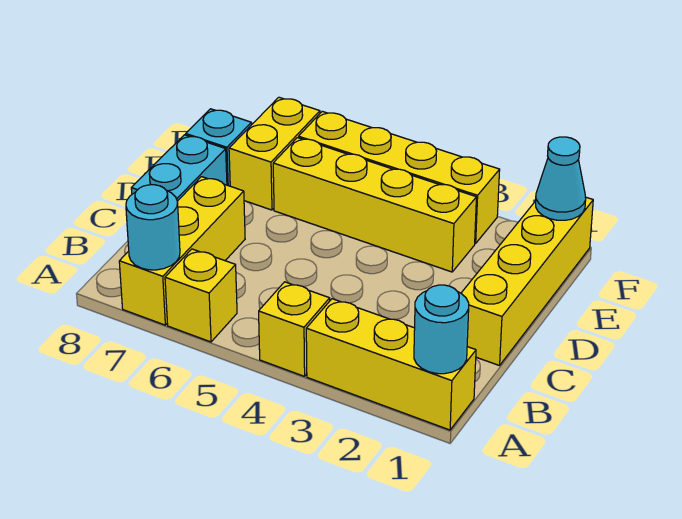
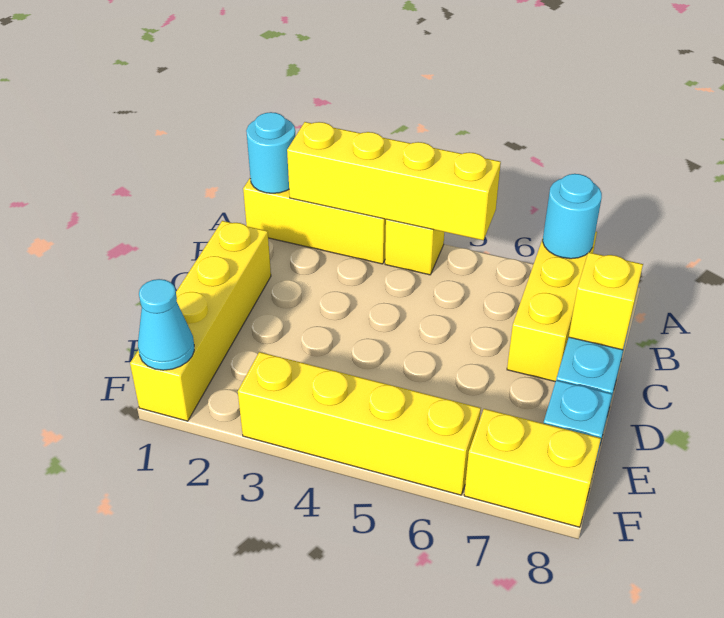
yellow brick A6 level 1 -> yellow brick C8 level 2
yellow brick E3:E6 level 1 -> yellow brick A2:A5 level 2
yellow brick E7:F7 level 1 -> yellow brick F7:F8 level 1

